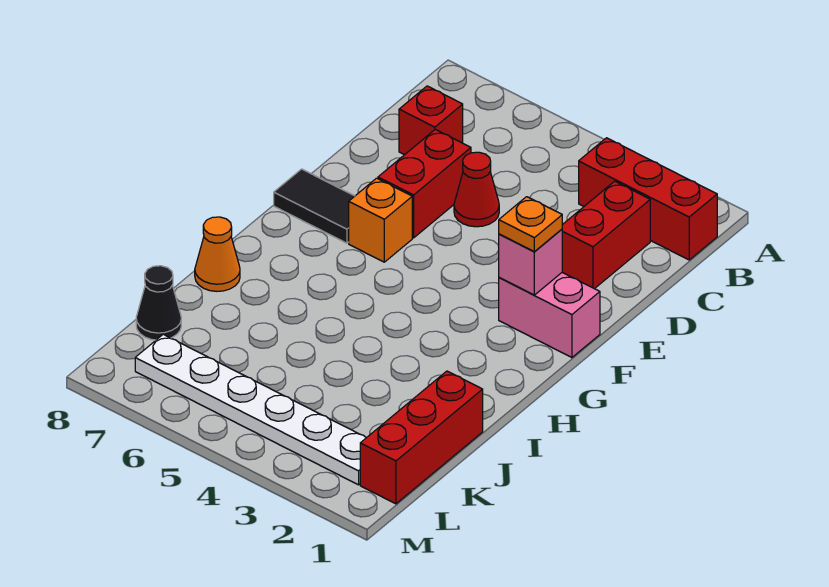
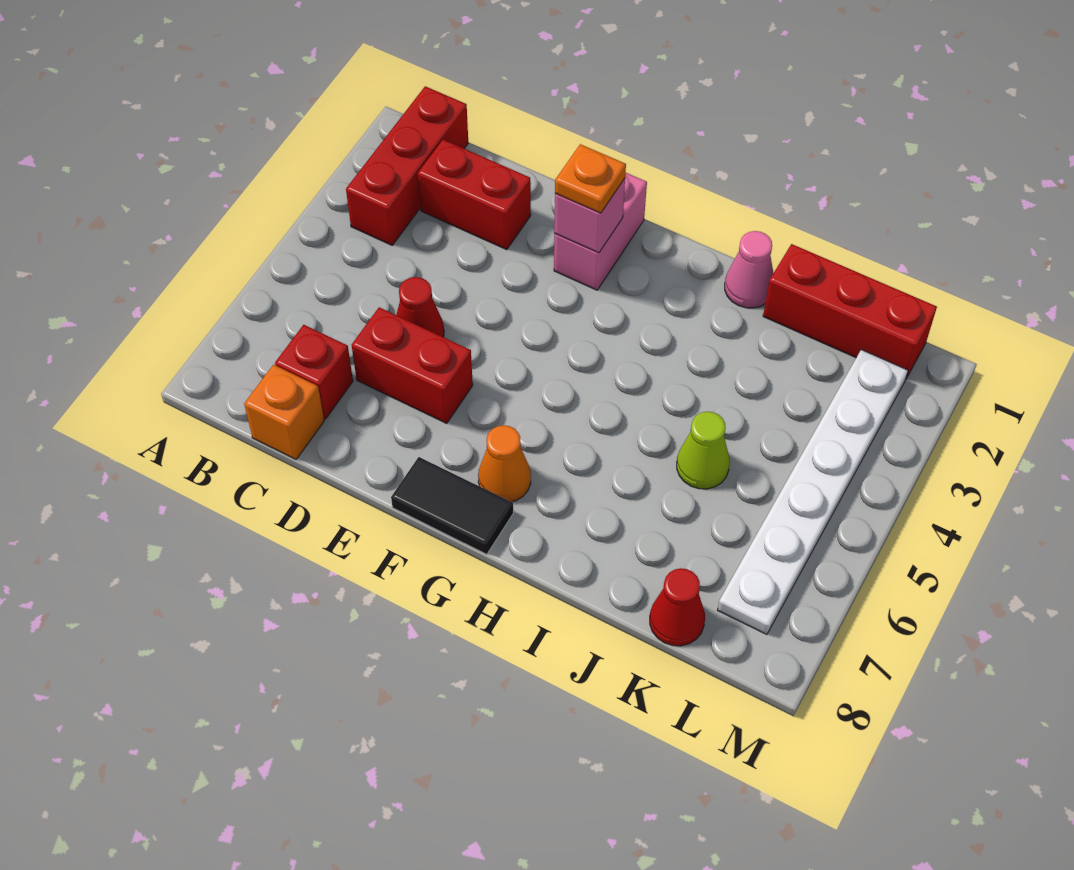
orange brick F6 level 1 -> orange brick C8 level 1
black tile F7:F8 level 1 -> black tile F8:G8 level 1
none -> pink cone I1 level 1
orange cone I8 level 1 -> orange cone G7 level 1
none -> lime cone J5 level 1
black cone K8 level 1 -> red cone K8 level 1

